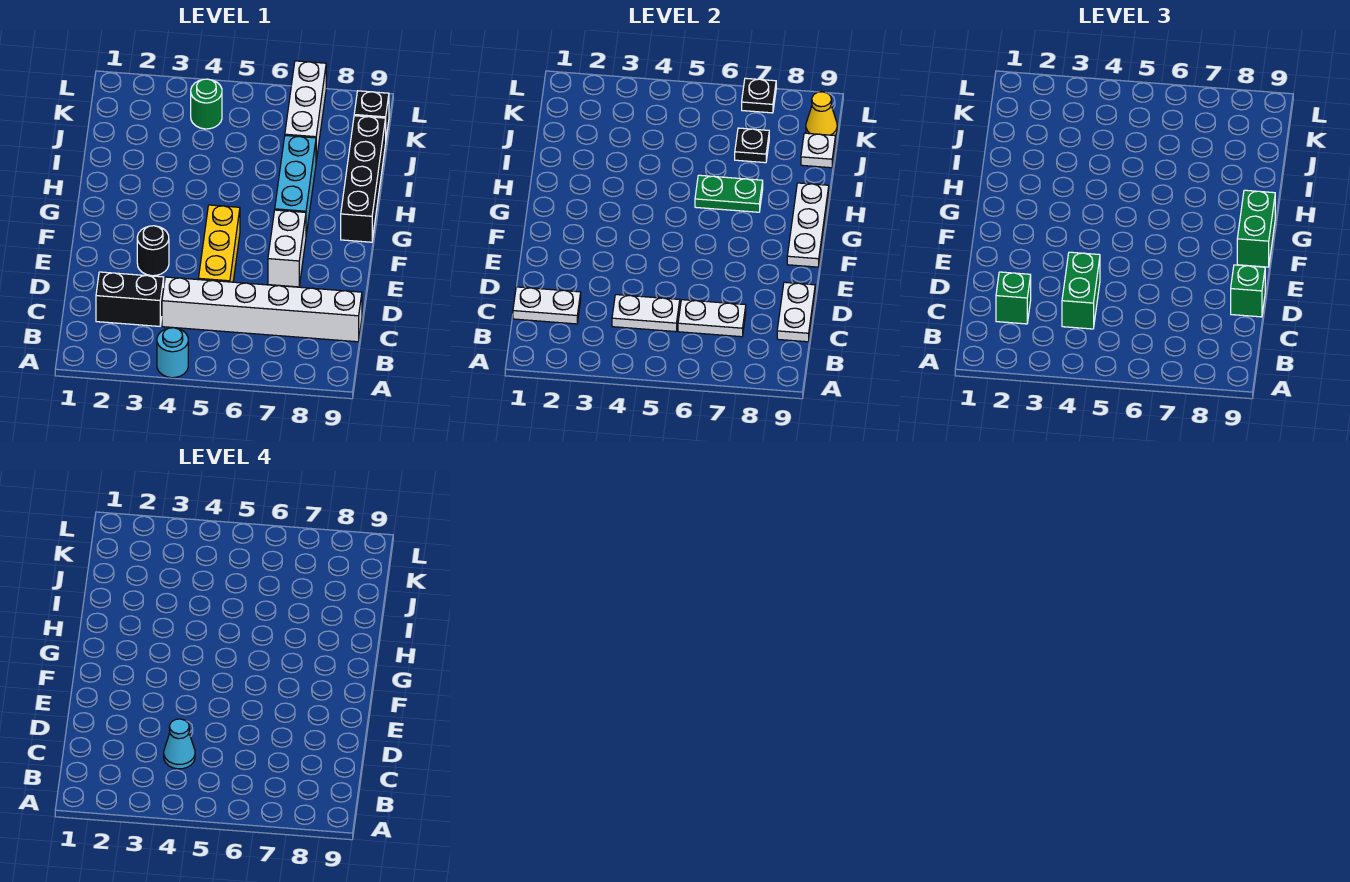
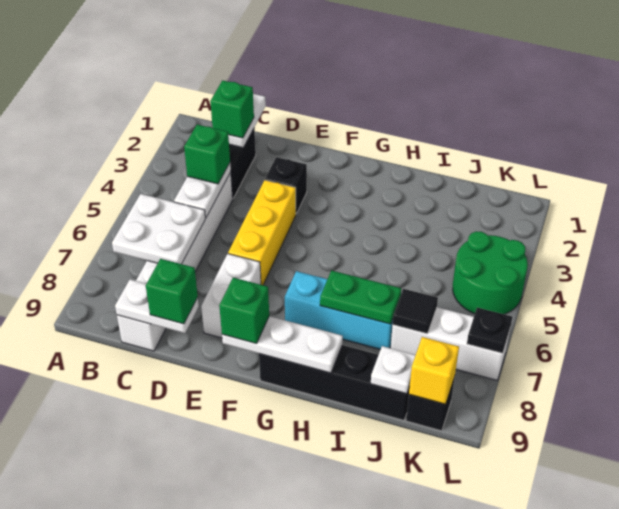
cyan round brick A4 level 1 -> none
green brick C4:D4 level 3 -> green brick C4 level 3
cyan cone C4 level 4 -> none
white plate C6:C7 level 2 -> white plate B6:C7 level 2
yellow brick D5:F5 level 1 -> yellow brick E4:E6 level 1
black round brick E3 level 1 -> black brick E3 level 1
white brick E7:F7 level 1 -> white brick E7:E8 level 1
green brick F9:G9 level 3 -> green brick F9 level 3
green plate H6:H7 level 2 -> green plate H7:I7 level 2
black plate J7 level 2 -> black tile J7 level 2
green round brick K4 level 1 -> green round brick K4:L5 level 1
yellow cone K9 level 2 -> yellow brick K9 level 2

